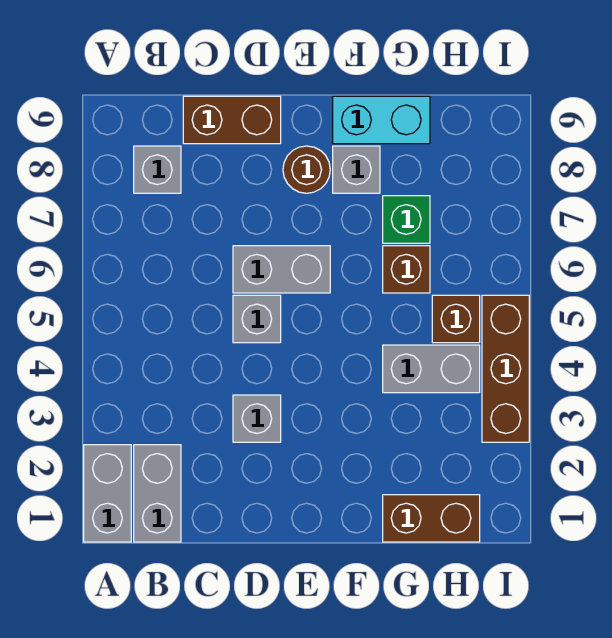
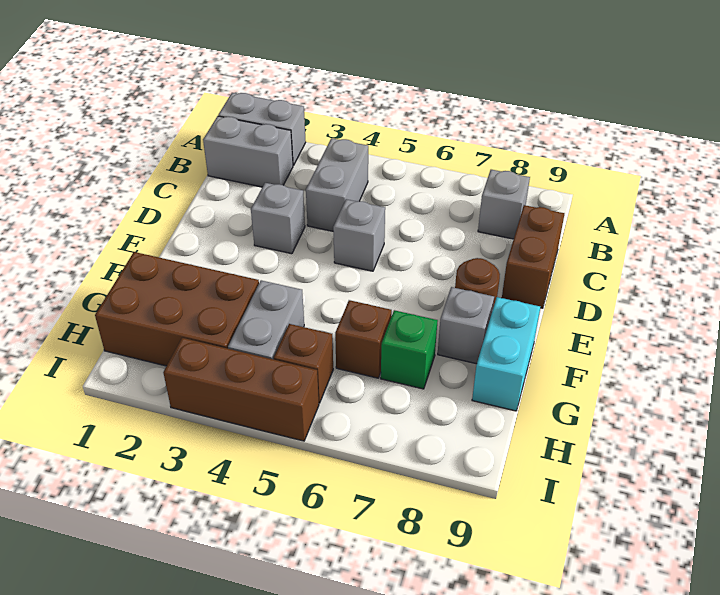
grey brick D6:E6 level 1 -> grey brick B4:C4 level 1
brown brick G1:H1 level 1 -> brown brick G1:H3 level 1

